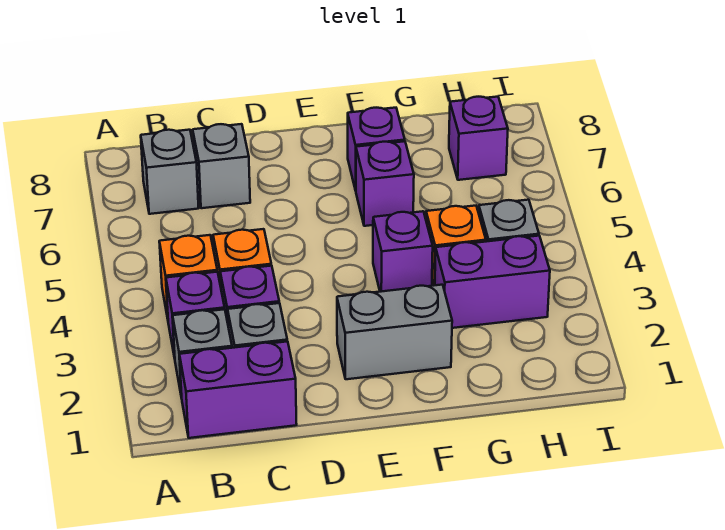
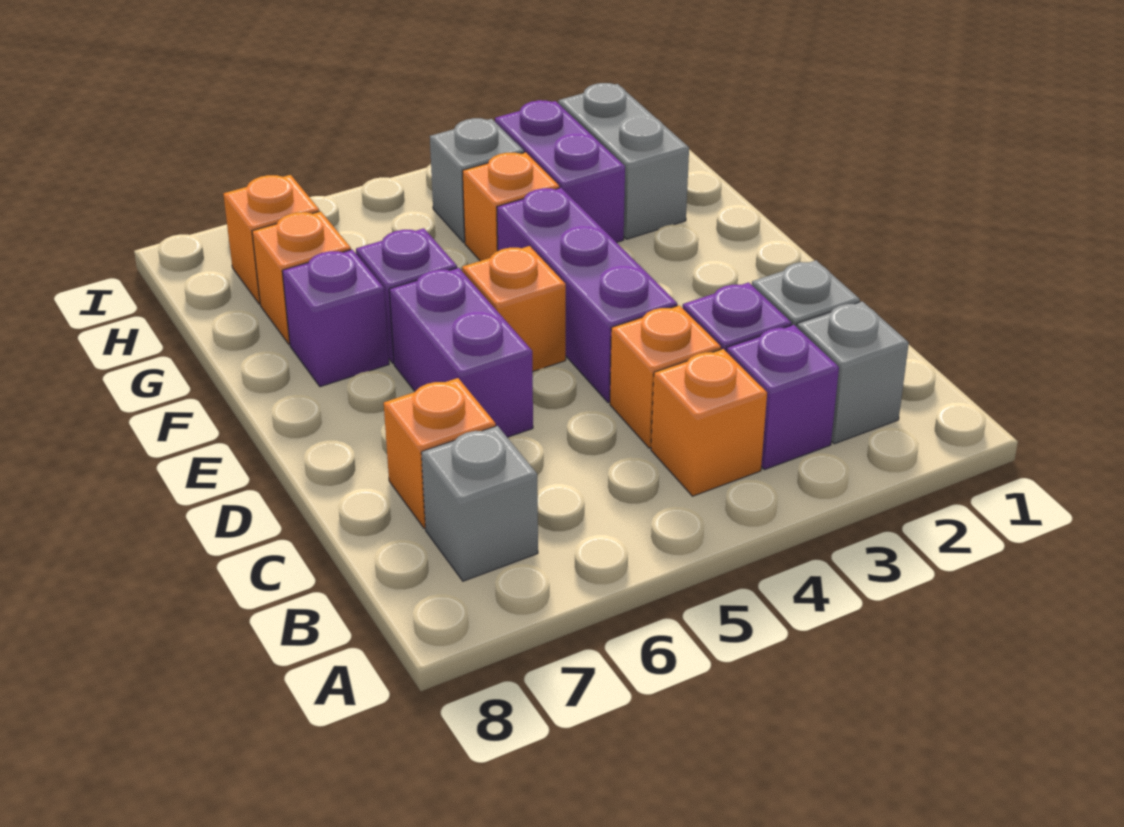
purple brick B1:C1 level 1 -> purple brick D6:E6 level 1
grey brick C7 level 1 -> orange brick C7 level 1
grey brick E2:F2 level 1 -> grey brick G2:H2 level 1
none -> orange brick E5 level 1
purple brick F4 level 1 -> purple brick D4:F4 level 1
none -> orange brick G7 level 1
purple brick H7 level 1 -> orange brick H7 level 1

